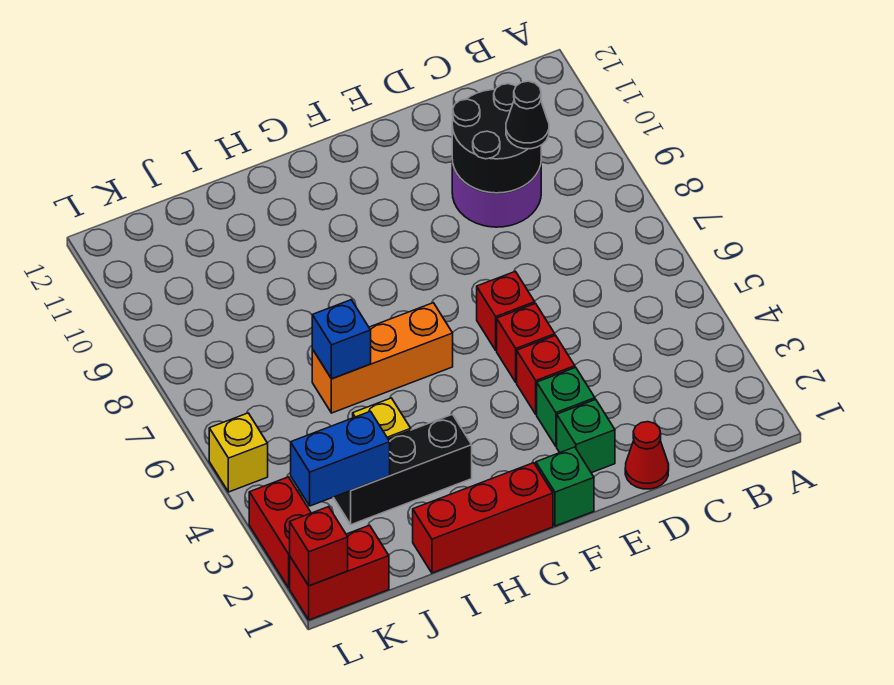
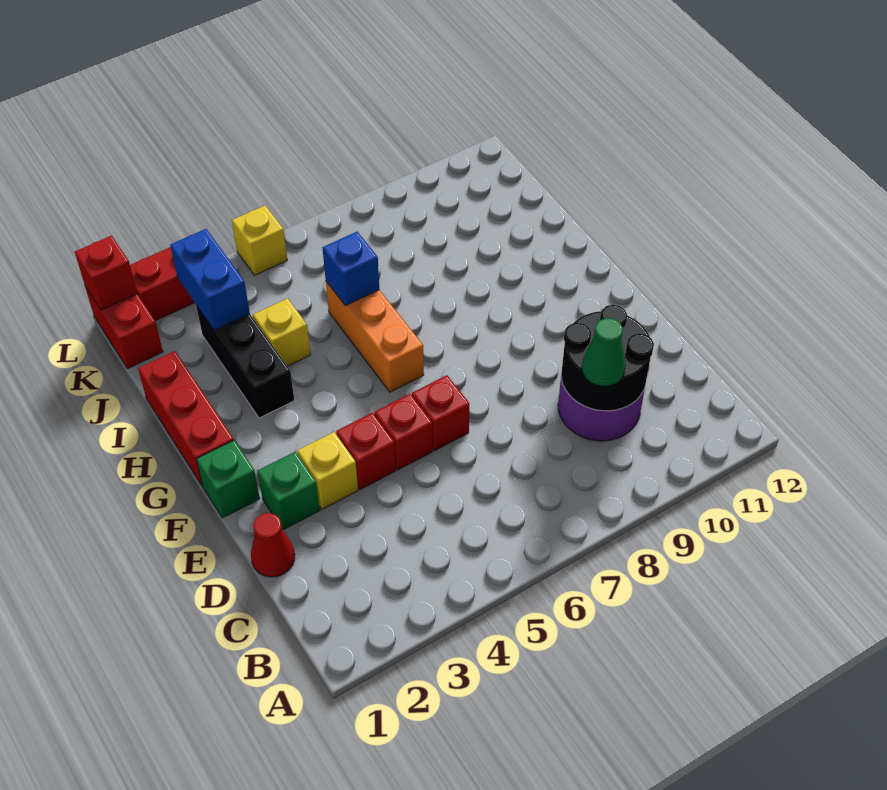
black cone C9 level 3 -> green cone C9 level 3
green brick E3 level 1 -> yellow brick E3 level 1

